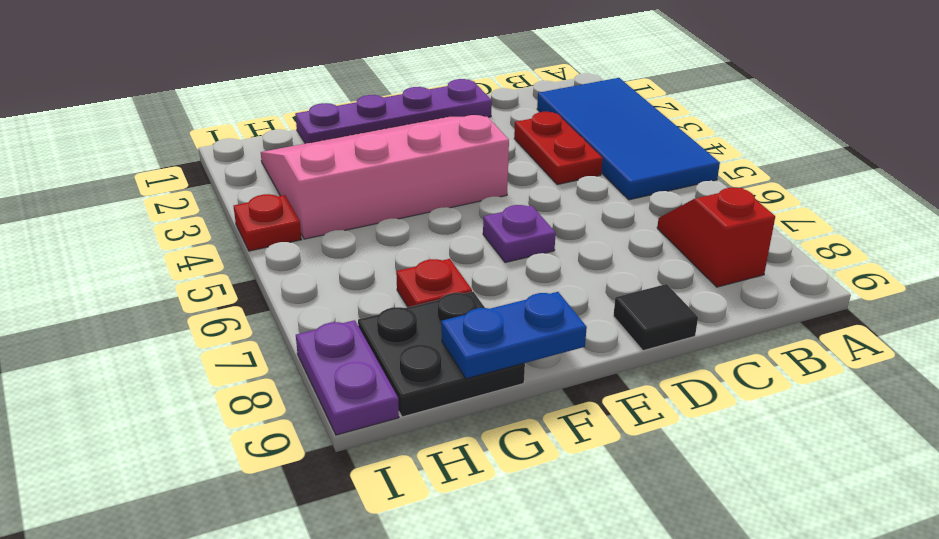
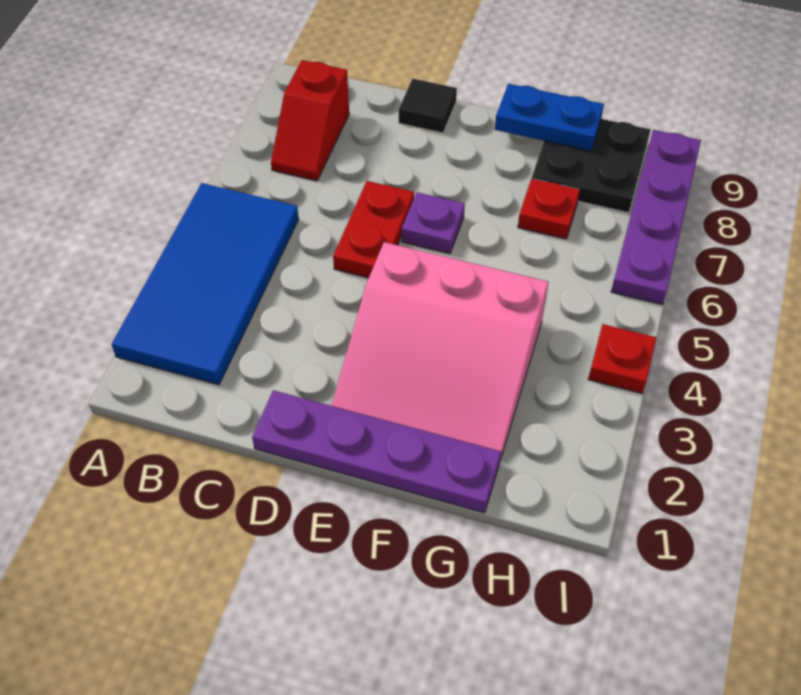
red plate C3:C4 level 1 -> red plate D5:D6 level 1
pink slope E2:H4 level 1 top 4 -> pink slope E2:G4 level 1 top 4
purple plate I8:I9 level 1 -> purple plate I6:I9 level 1

